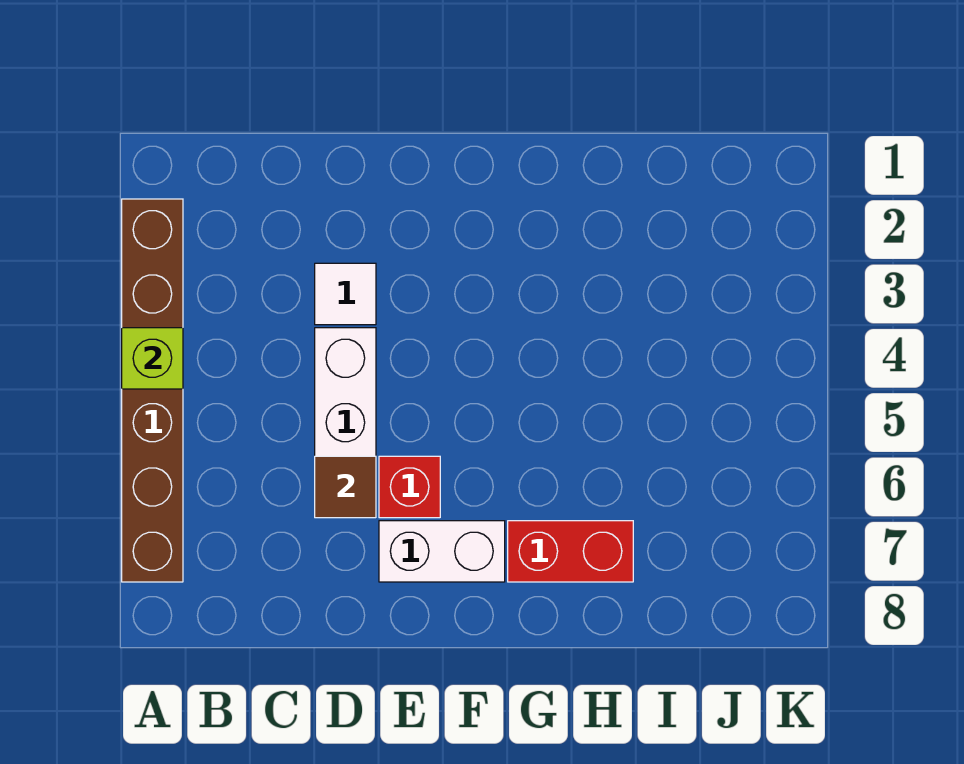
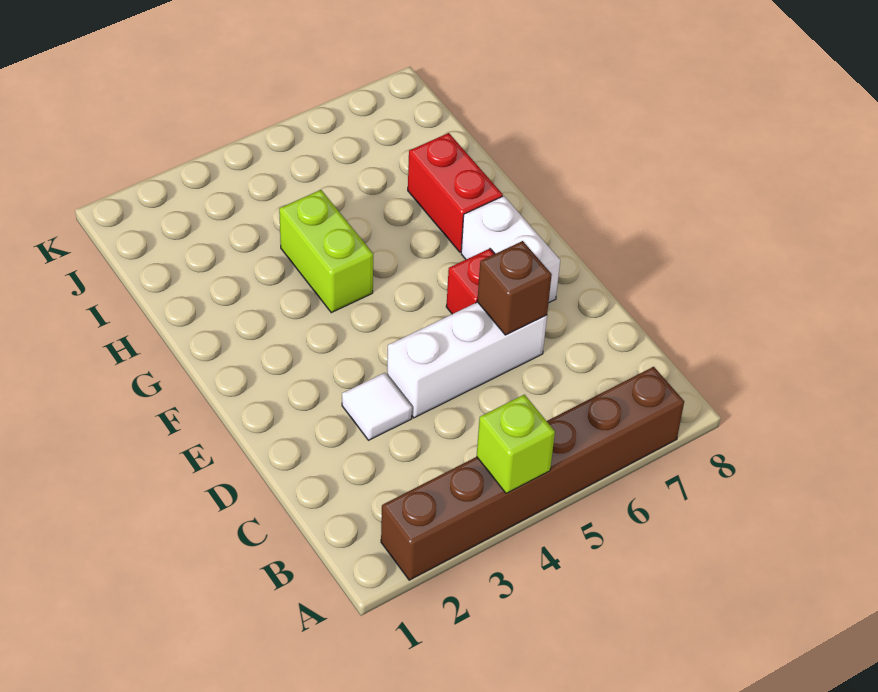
brown tile D6 level 2 -> brown brick D6 level 2
none -> lime brick G4:H4 level 1

